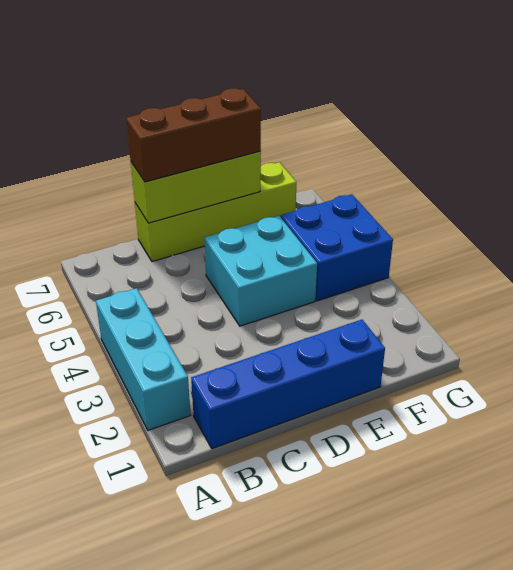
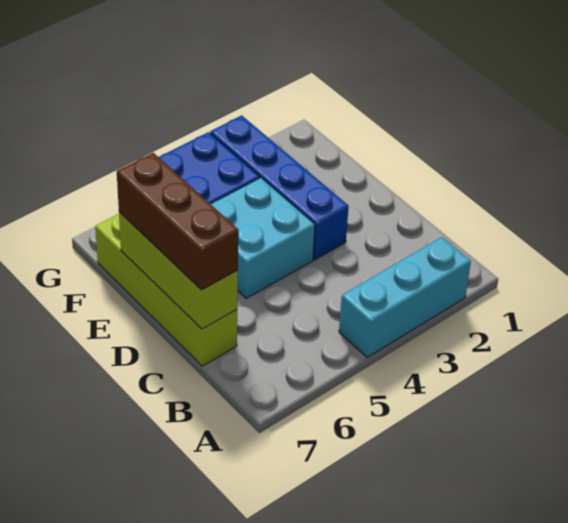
blue brick B1:E1 level 1 -> blue brick D3:G3 level 1

